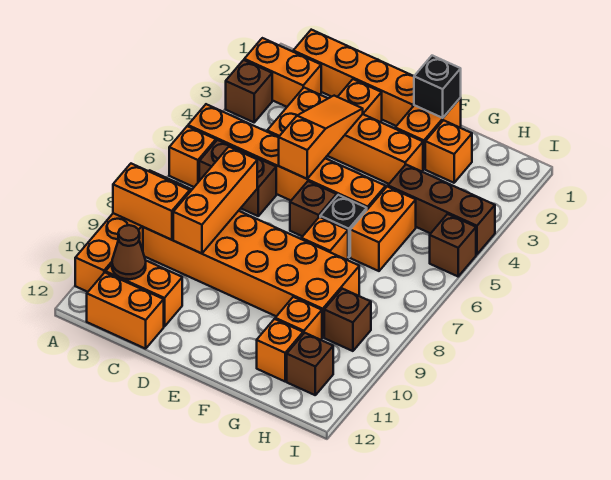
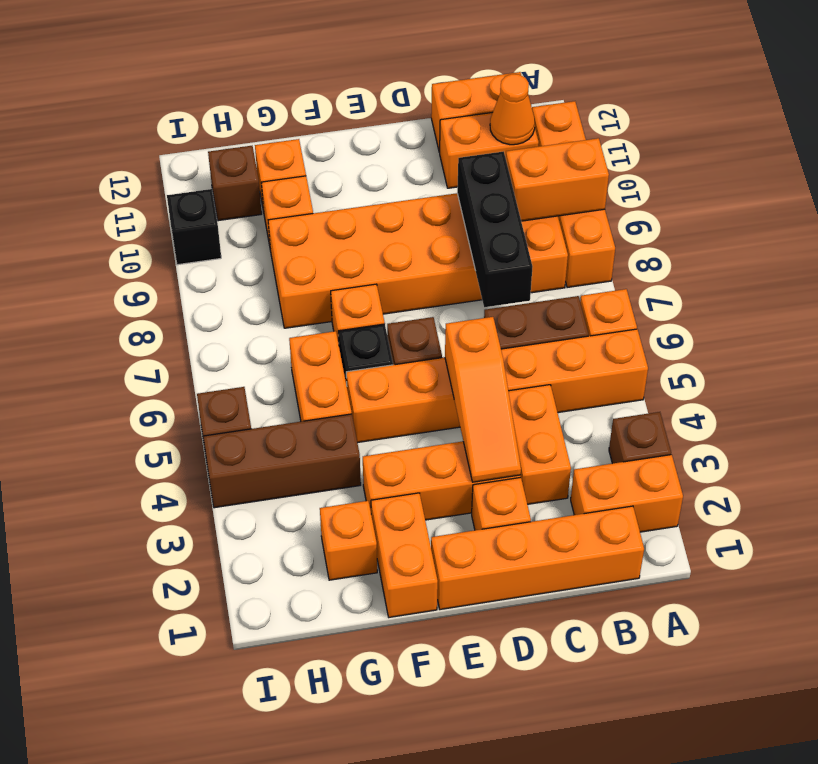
brown cone B11 level 2 -> orange cone B11 level 2
orange brick C7:C9 level 2 -> black brick C7:C9 level 2
black brick F1 level 2 -> black brick I10 level 1
brown brick H9 level 1 -> none

